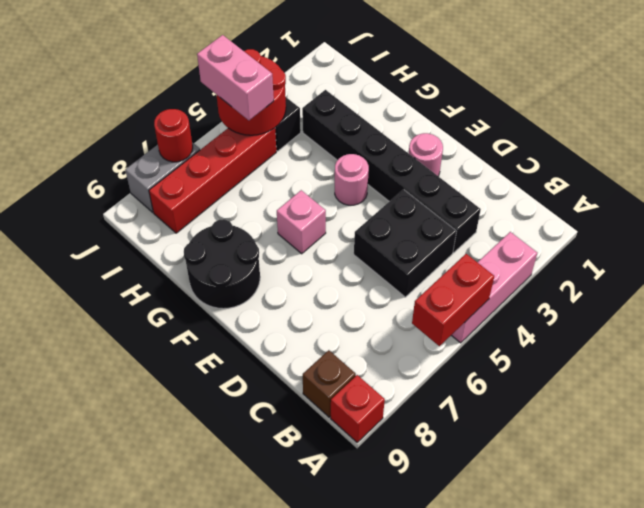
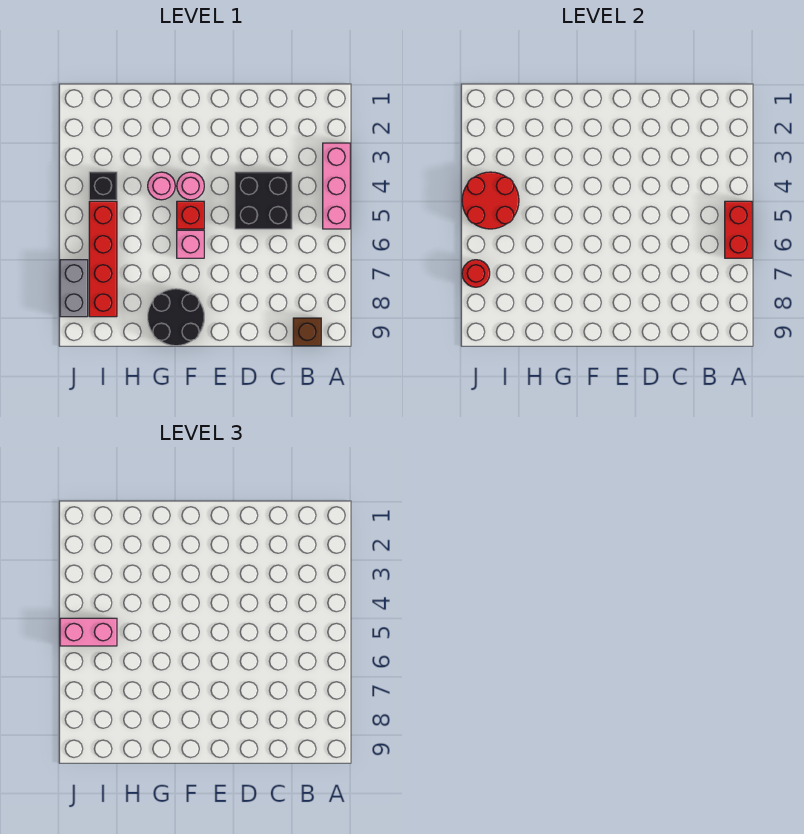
red brick A9 level 1 -> red brick F5 level 1
black brick C3:H3 level 1 -> none
pink round brick E2 level 1 -> pink round brick G4 level 1

